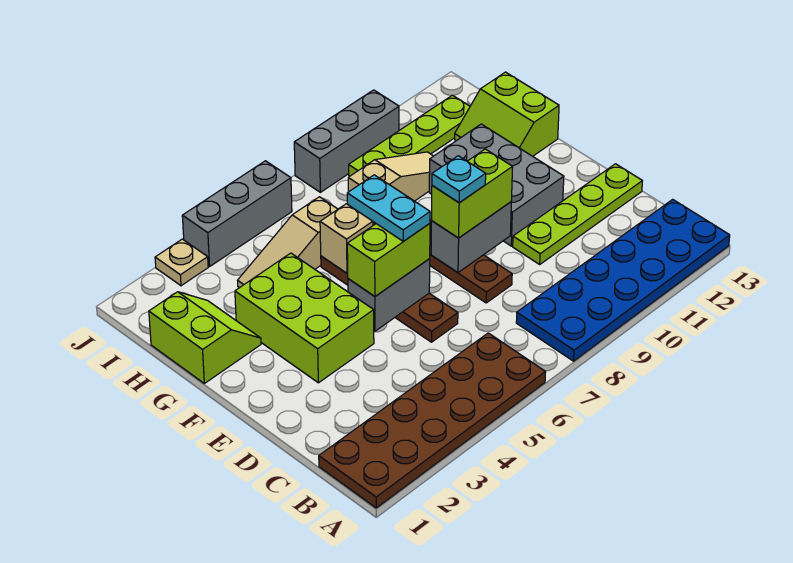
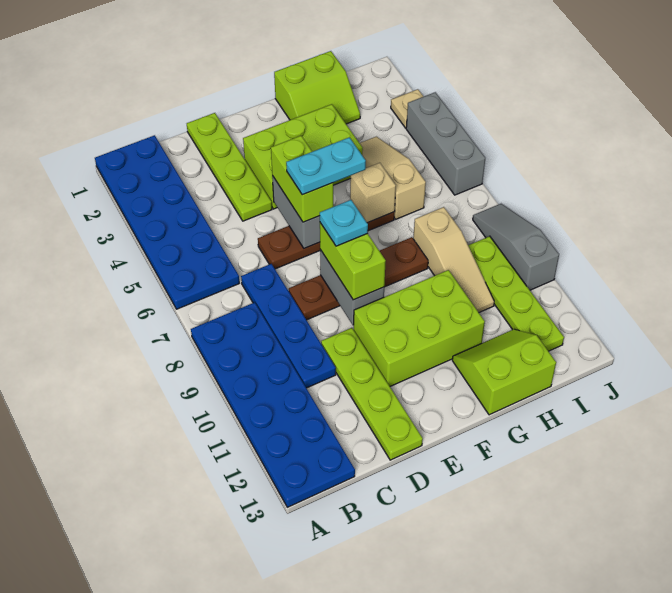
brown plate A1:B6 level 1 -> blue plate A1:B6 level 1
none -> blue plate C7:C10 level 1
none -> lime plate D1:D4 level 1
grey brick E10:G11 level 1 -> lime brick E10:G11 level 1
grey brick J8:J10 level 1 -> grey slope J8:J10 level 1 top 10

